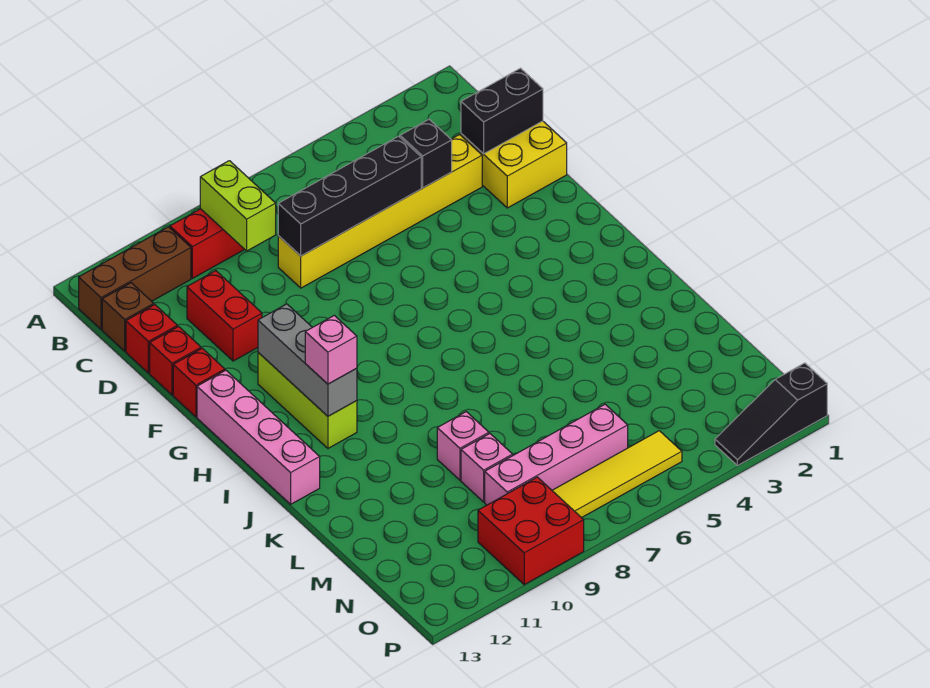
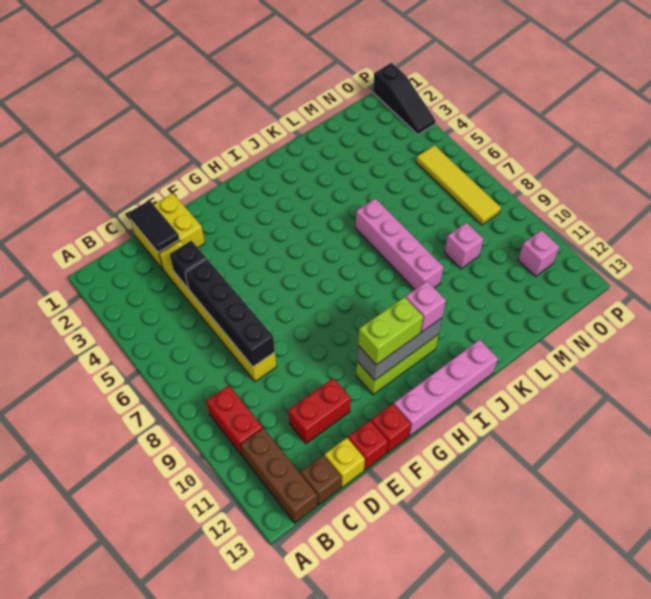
lime brick B9:C9 level 2 -> lime brick G11:H11 level 3
black brick D1:D2 level 2 -> black tile D1:D2 level 2
red brick D13 level 1 -> yellow brick D13 level 1
pink brick L9 level 1 -> pink brick O11 level 1
pink brick N6:N9 level 1 -> pink brick K6:K9 level 1
red brick O9:P10 level 1 -> none

